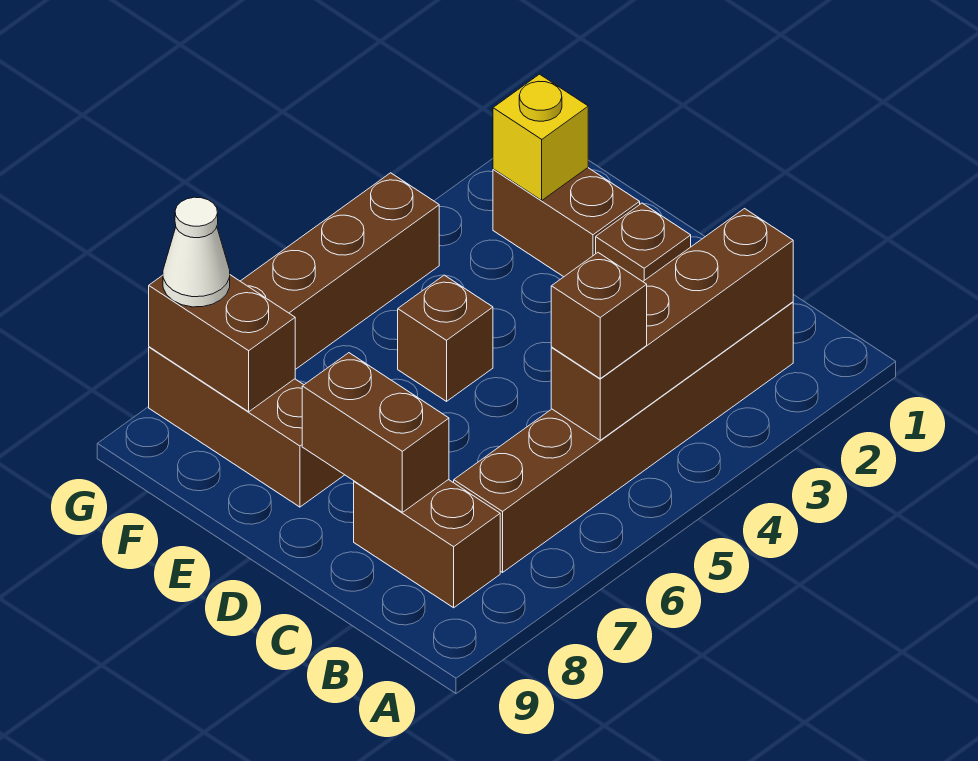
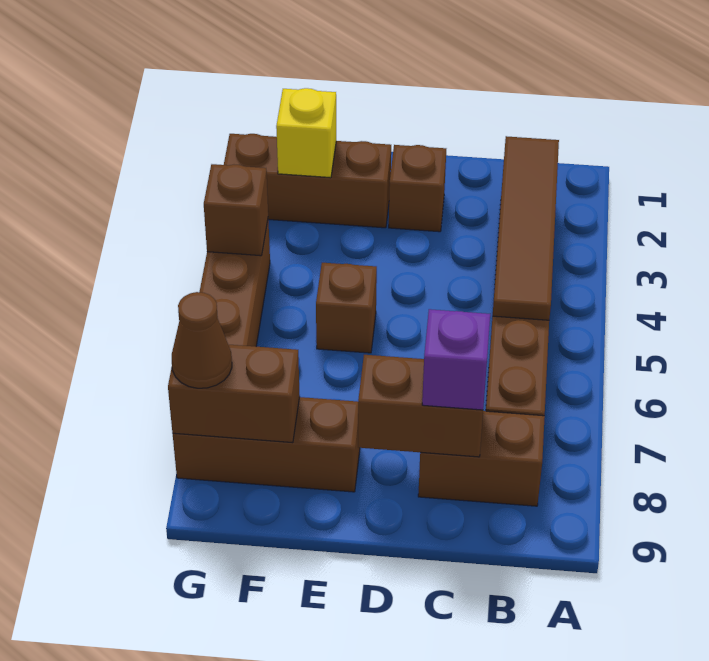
brown brick B2:B5 level 2 -> brown tile B2:B5 level 2
brown brick B5 level 3 -> brown brick G4 level 2
none -> purple brick C8 level 3
brown brick E2:F2 level 1 -> brown brick E2:G2 level 1
white cone G8 level 3 -> brown cone G8 level 3

